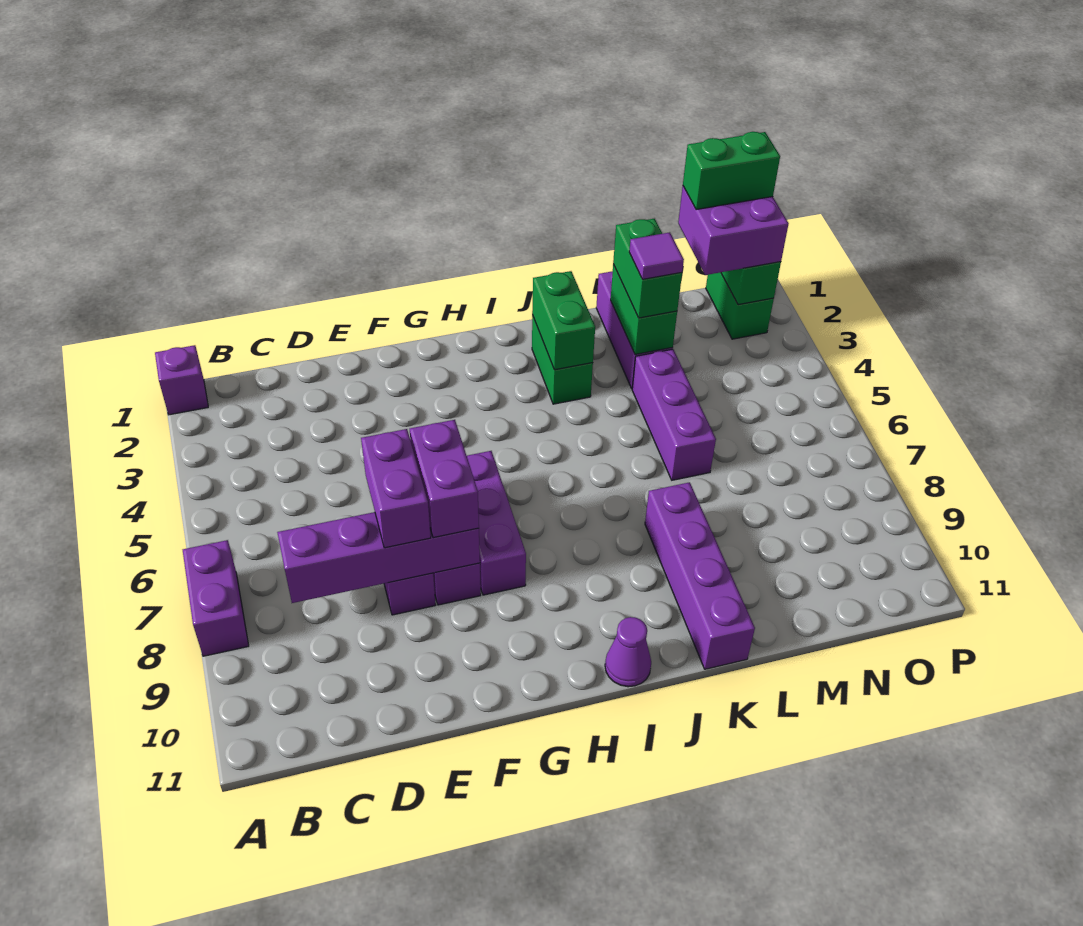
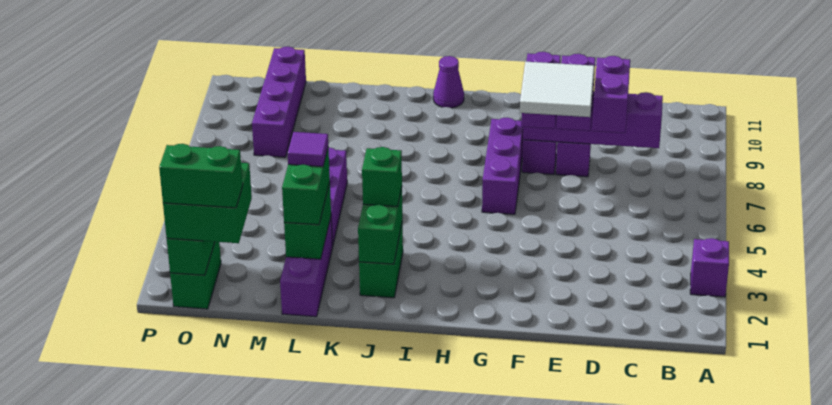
purple brick A1 level 1 -> purple brick A3 level 1
purple brick A7:A8 level 1 -> purple brick D7:D8 level 3
none -> white tile E6:F7 level 4
none -> green brick J3 level 3
purple brick K8:K11 level 1 -> purple brick N8:N11 level 1
purple brick N1:O2 level 3 -> green brick N1:O2 level 3

